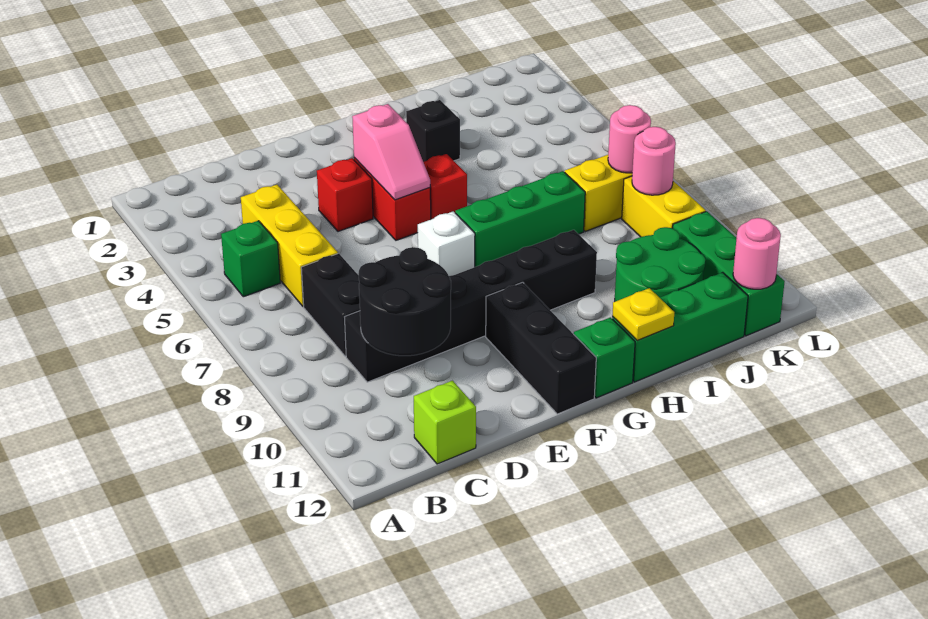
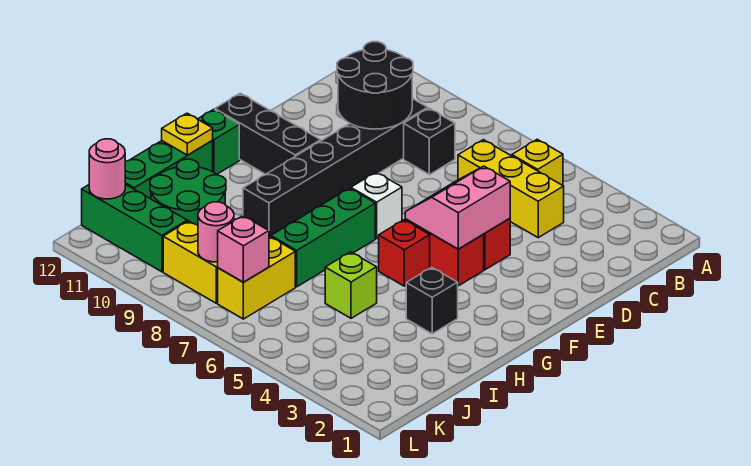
green brick B5 level 1 -> yellow brick B5 level 1
black brick C7:C8 level 1 -> black brick C8 level 1
lime brick C12 level 1 -> lime brick I5 level 1
pink slope F4:F5 level 2 top 4 -> pink slope E4:F5 level 2 top 4
pink round brick K7 level 2 -> pink brick K7 level 2

